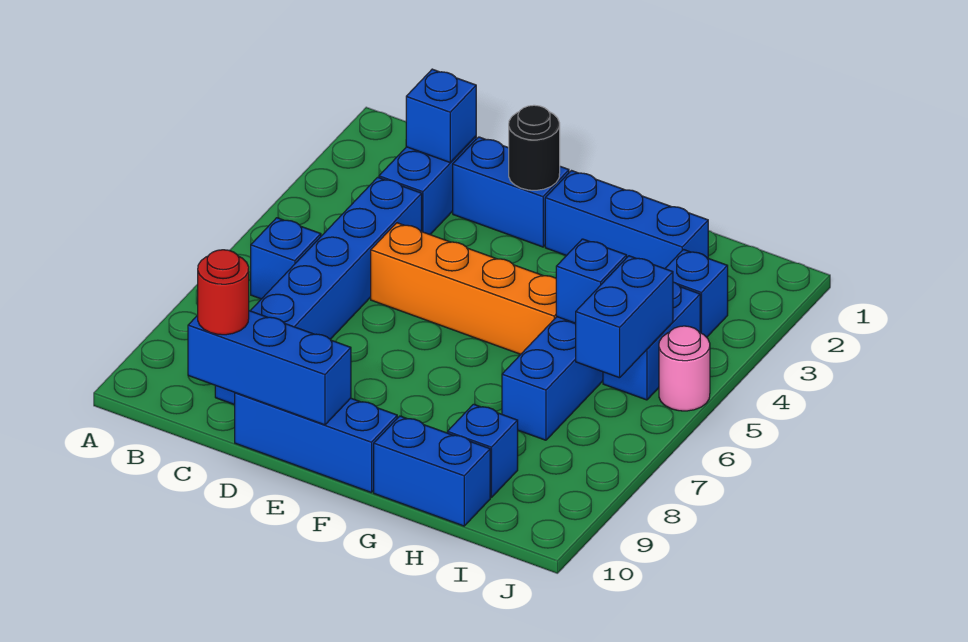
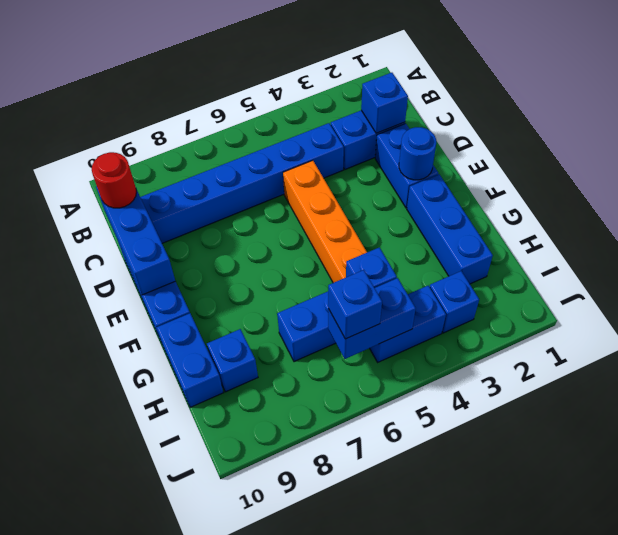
blue brick B6 level 1 -> blue brick I6 level 3
black round brick E2 level 2 -> blue round brick E2 level 2
pink round brick J5 level 1 -> none

